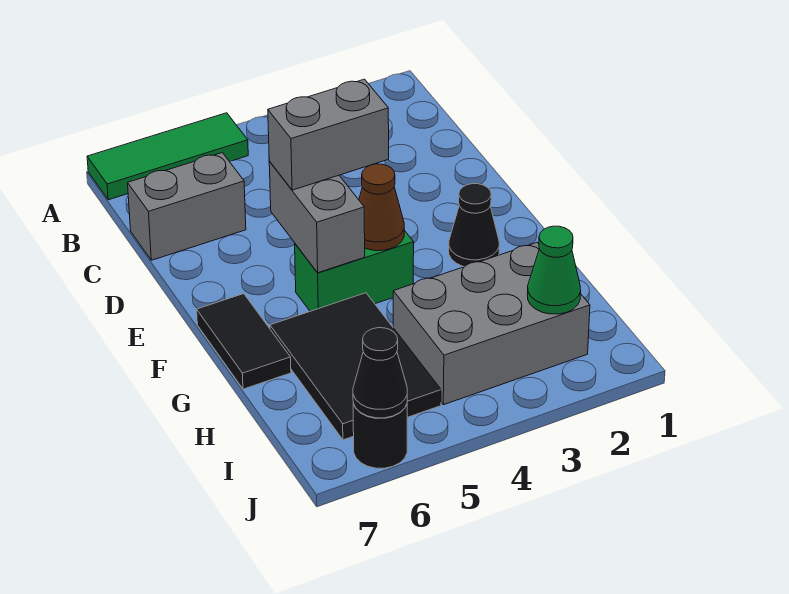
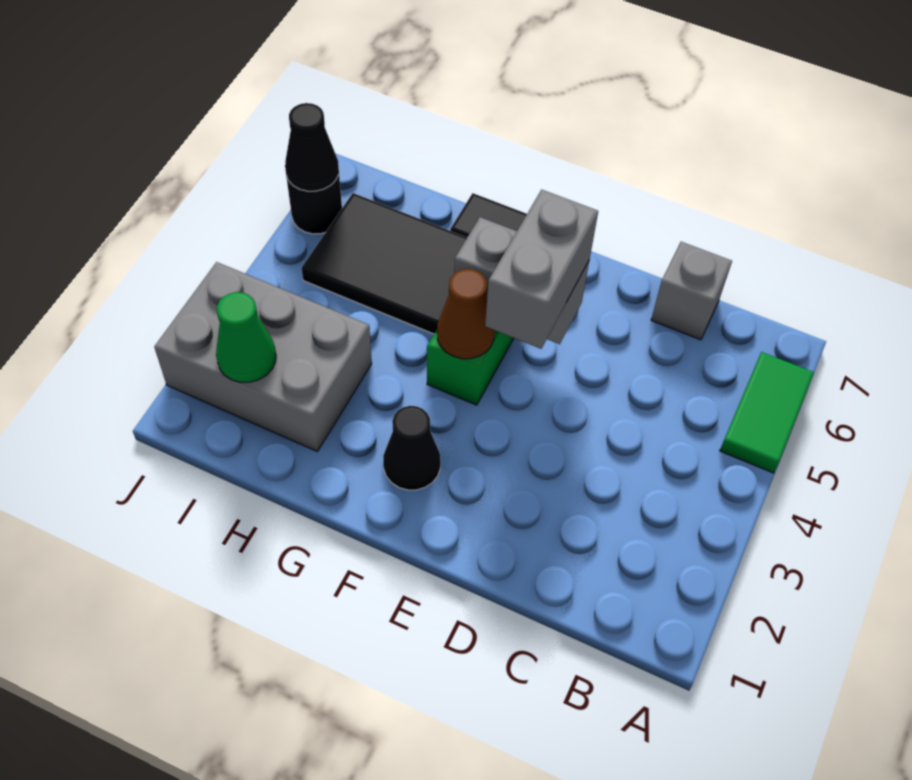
green tile A5:A7 level 1 -> green tile A5:A6 level 1
grey brick C6:C7 level 1 -> grey brick C7 level 1
grey brick H2:I4 level 1 -> grey brick H2:J3 level 1

